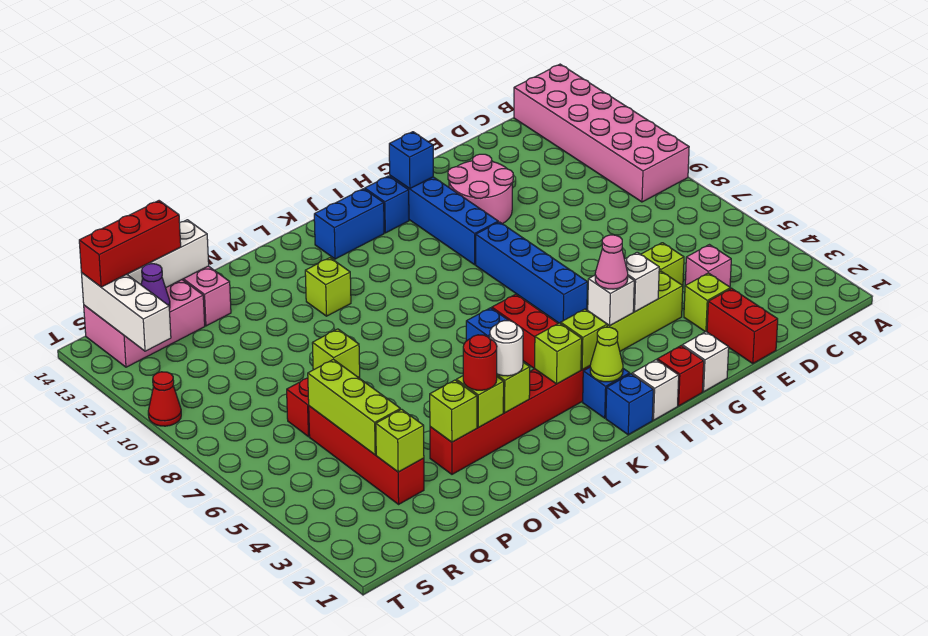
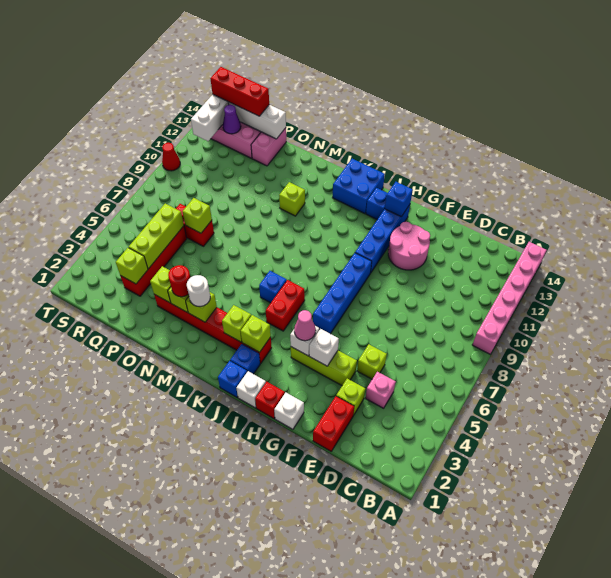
pink brick A9:B14 level 1 -> pink brick A9:A14 level 1
lime cone J2 level 2 -> none
blue brick J13:K13 level 1 -> blue brick J13:K14 level 1

